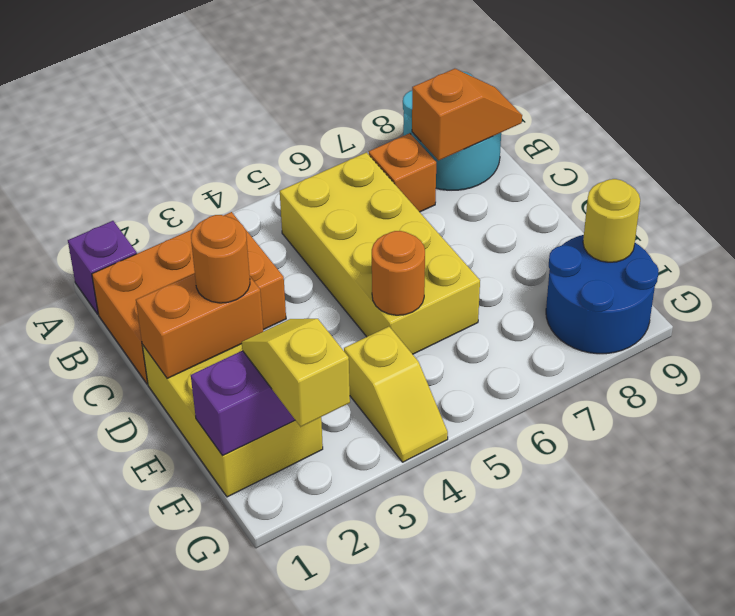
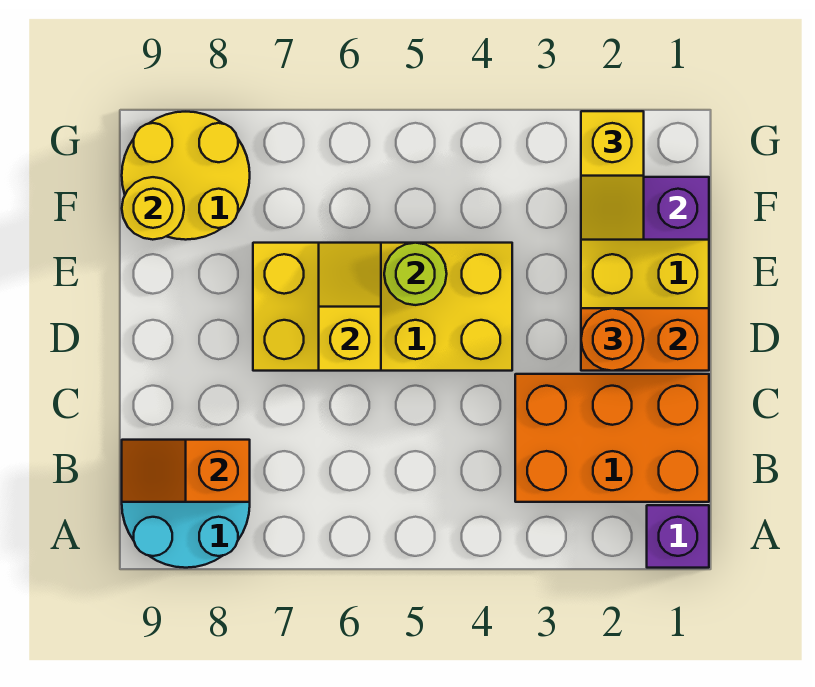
yellow brick B5:E6 level 1 -> yellow brick D4:E7 level 1
orange brick B7 level 1 -> none
orange round brick E5 level 2 -> lime round brick E5 level 2
yellow slope F4:G4 level 1 top F -> yellow slope D6:E6 level 2 top D
blue round brick F8:G9 level 1 -> yellow round brick F8:G9 level 1

